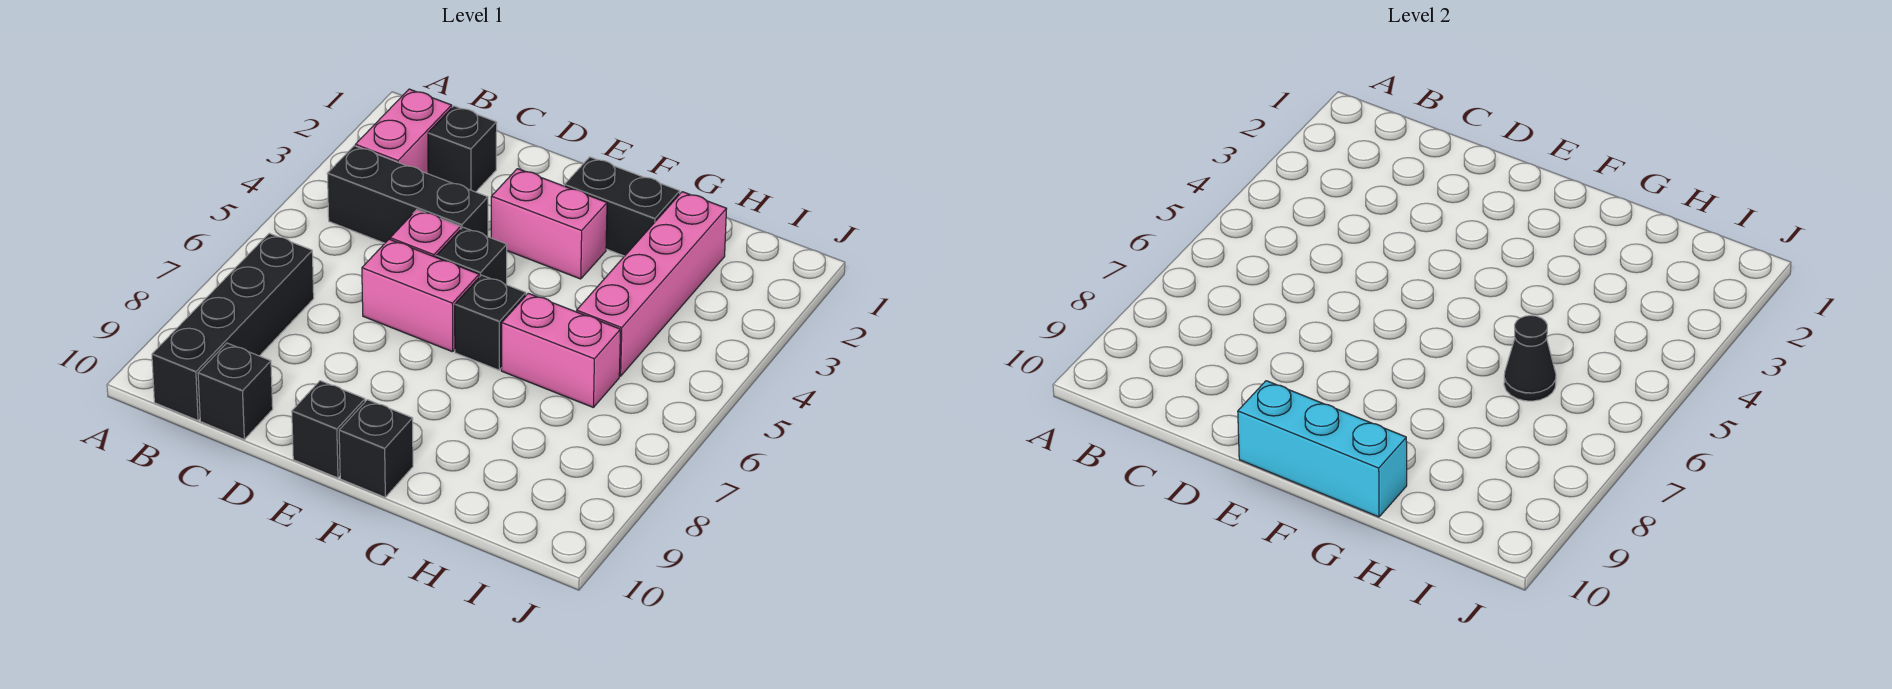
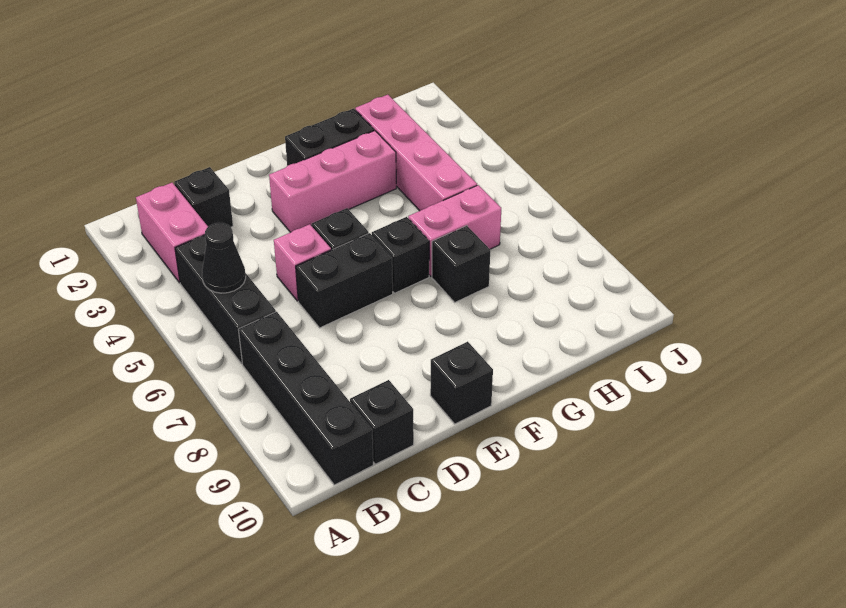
black brick B4:D4 level 1 -> black brick B4:B6 level 1
pink brick D6:E6 level 1 -> black brick D6:E6 level 1
pink brick E3:F3 level 1 -> pink brick E3:G3 level 1
cyan brick E10:G10 level 2 -> none
black brick F10 level 1 -> black brick G7 level 1
black cone H6 level 2 -> black cone B5 level 2

